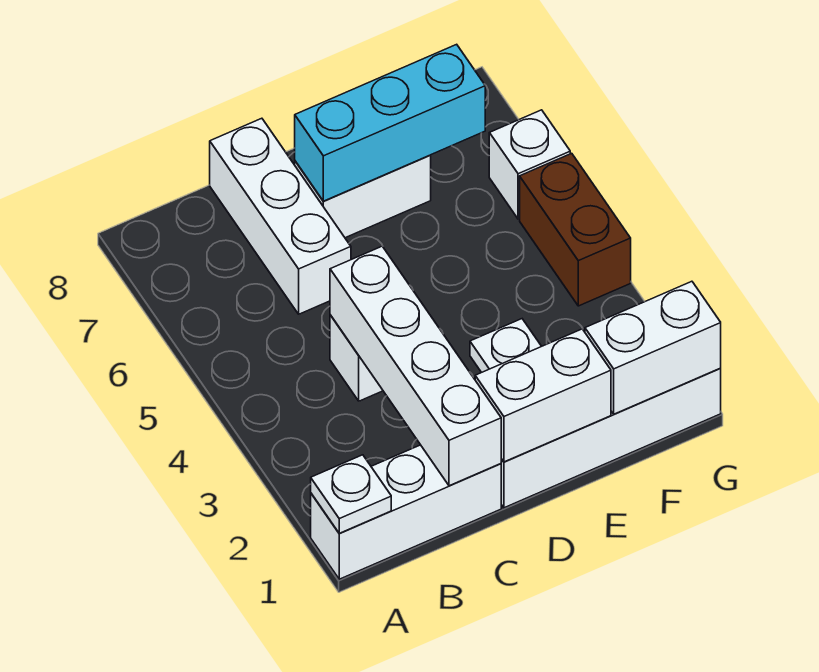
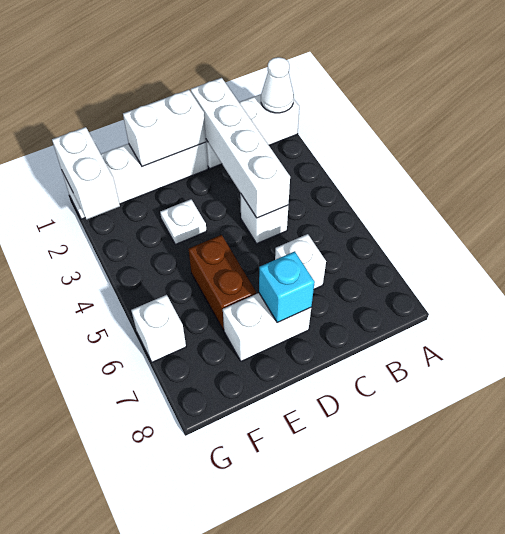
white plate A1 level 2 -> white cone A1 level 2
white brick C6:C8 level 1 -> white brick C6 level 1
cyan brick D7:F7 level 2 -> cyan brick D7 level 2
white brick F1:G1 level 2 -> white brick G1:G2 level 2
brown brick G4:G5 level 1 -> brown brick E5:E6 level 1

